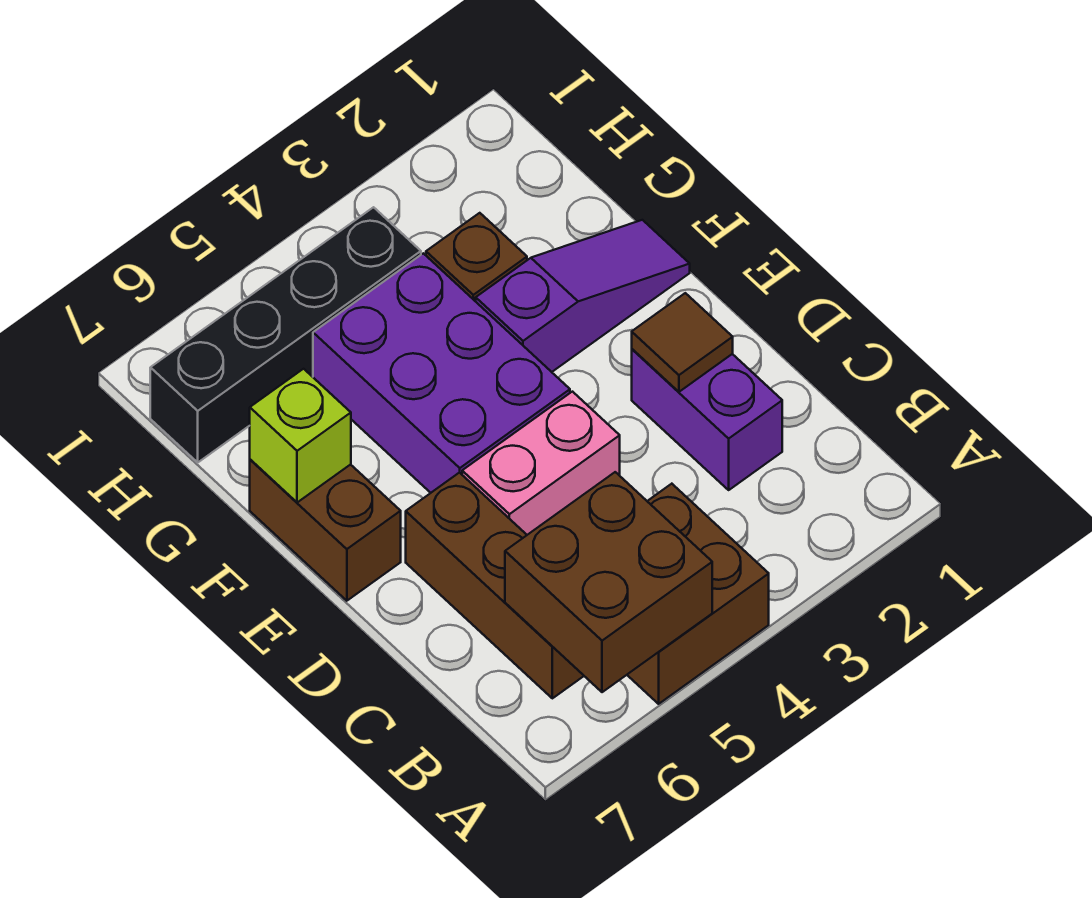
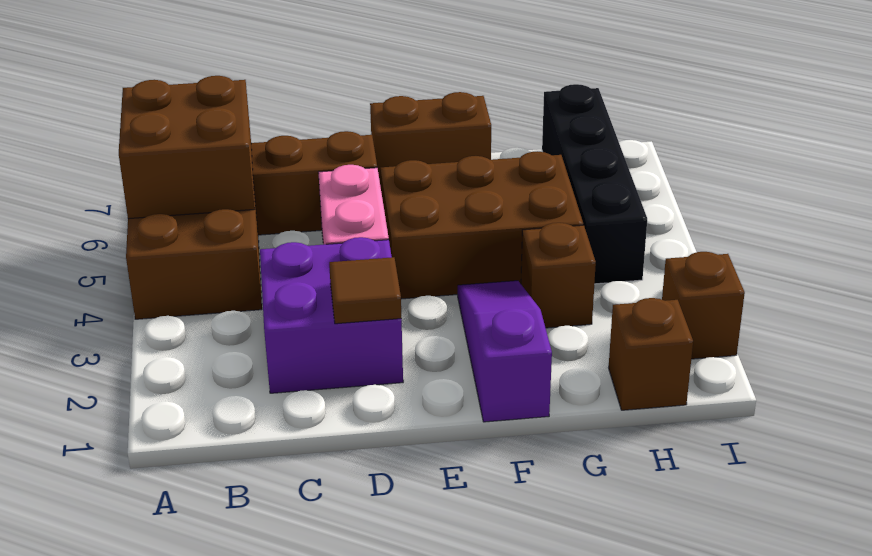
purple brick C2:D2 level 1 -> purple brick C2:D3 level 1
purple brick E4:G5 level 1 -> brown brick E4:G5 level 1
purple slope F1:F3 level 1 top 3 -> purple slope F1:F3 level 1 top 1
lime brick F7 level 2 -> none
none -> brown brick H1 level 1
none -> brown brick I2 level 1

